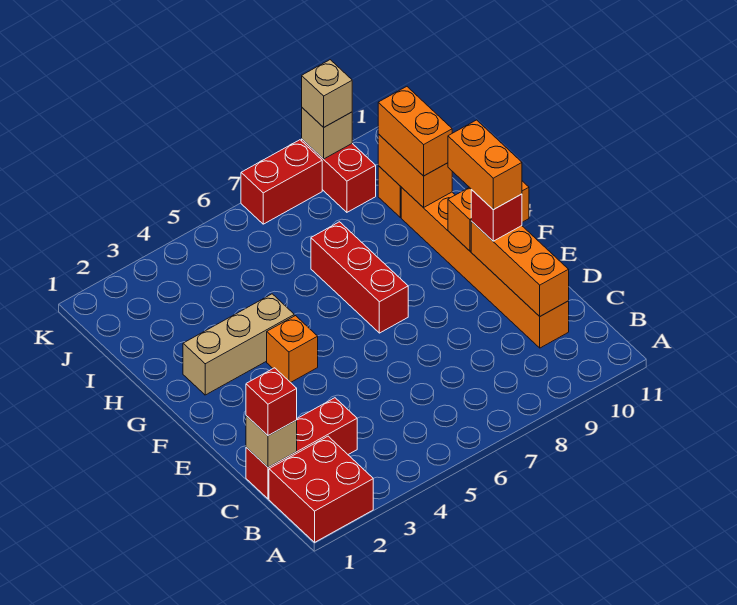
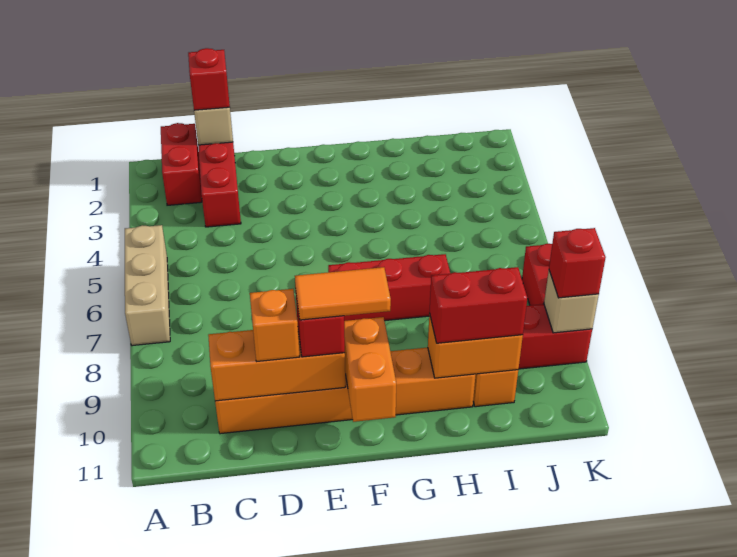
red brick A1:B2 level 1 -> red brick B1:B2 level 1
orange brick E10:F10 level 4 -> orange tile E10:F10 level 4
orange brick F4 level 1 -> orange brick D10 level 3
tan brick G2:G4 level 1 -> tan brick A5:A7 level 1
orange brick H10:I10 level 3 -> red brick H10:I10 level 3
tan brick K9 level 3 -> red brick K9 level 3

